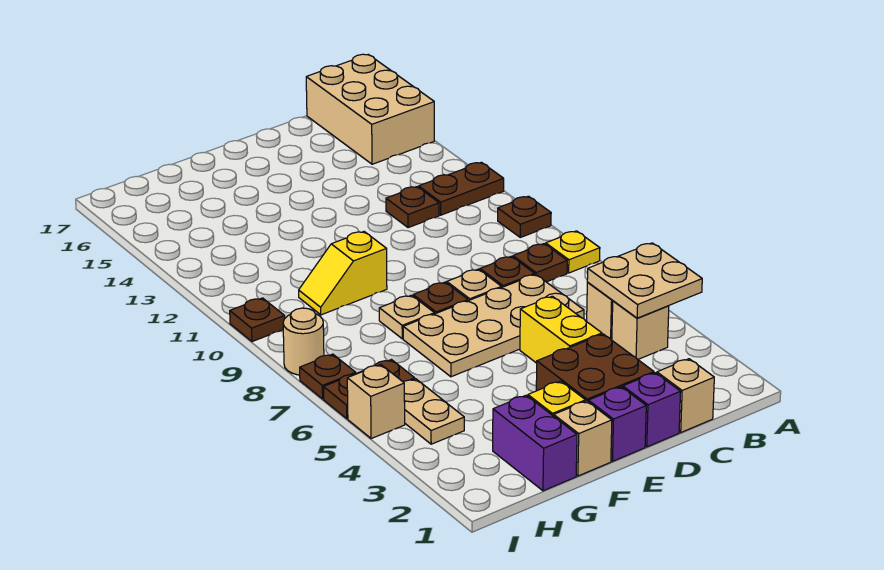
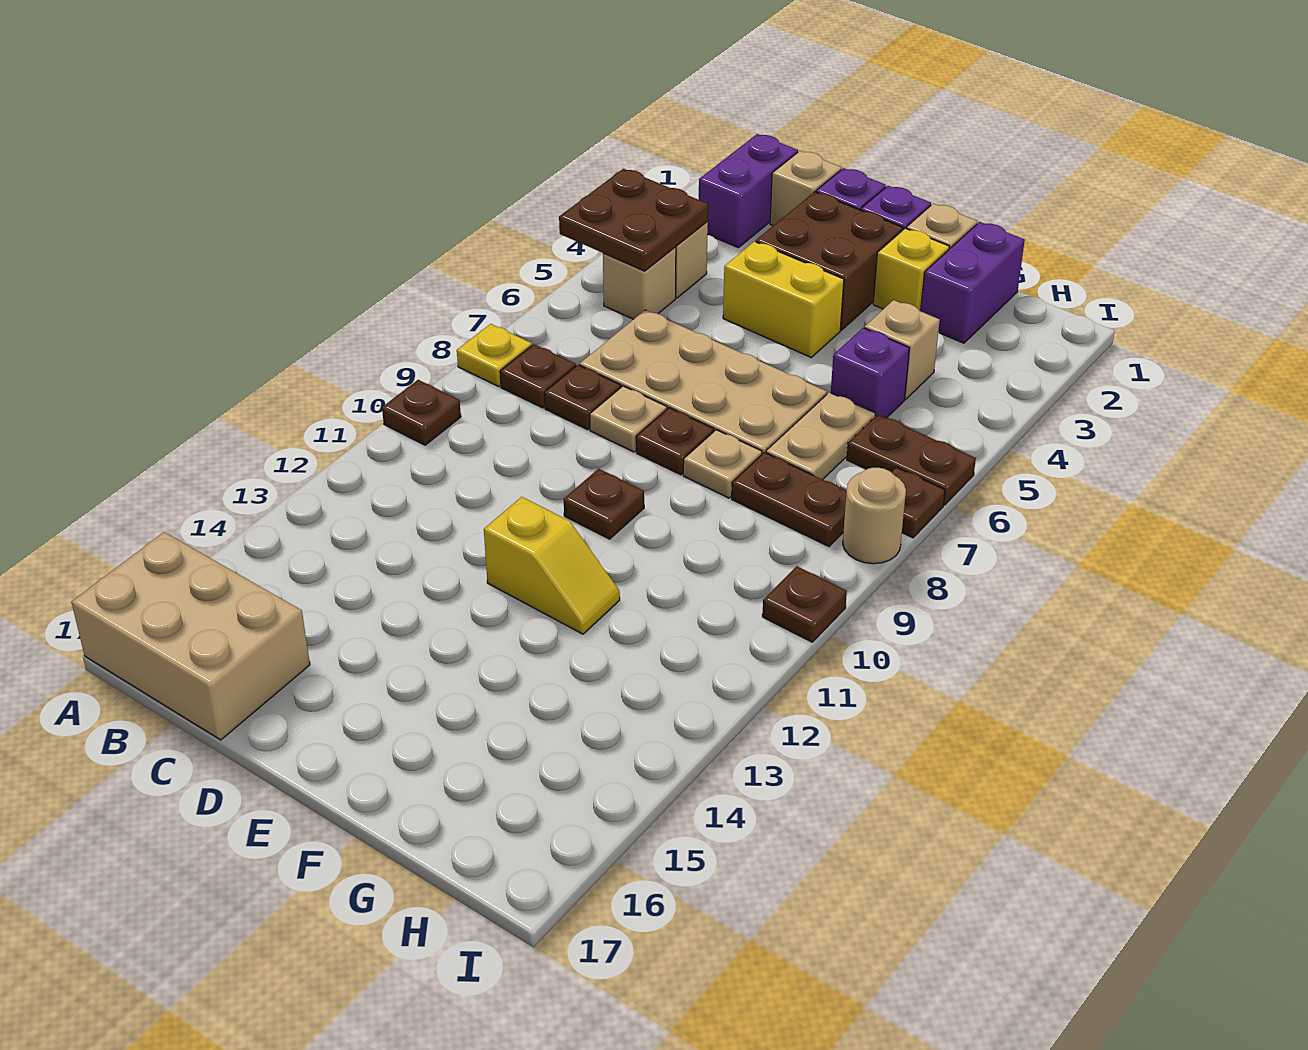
tan plate A4:B5 level 2 -> brown plate A4:B5 level 2
brown plate A12:B12 level 1 -> brown plate G8:H8 level 1
tan brick A15:B17 level 1 -> tan brick A16:C17 level 1
none -> purple brick B1:B2 level 1
brown plate C12 level 1 -> brown plate E10 level 1
yellow brick D4:D5 level 1 -> yellow brick D4:E4 level 1
yellow slope F10:G10 level 1 top F -> yellow slope E12:F12 level 1 top E
none -> purple brick G5 level 1
tan plate H4:H5 level 1 -> tan plate G6:G7 level 1
tan brick I5 level 1 -> tan brick G4 level 1

